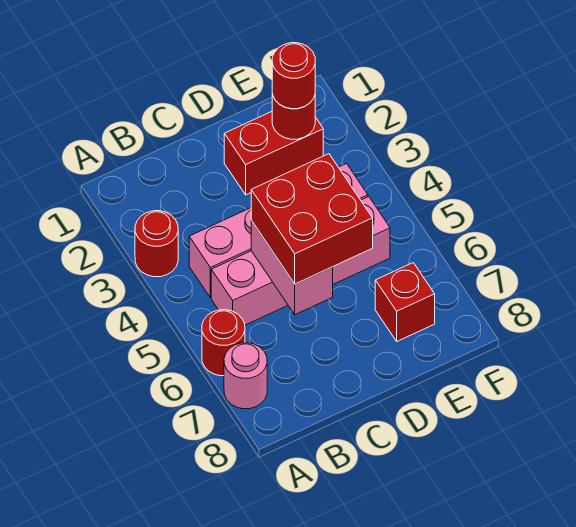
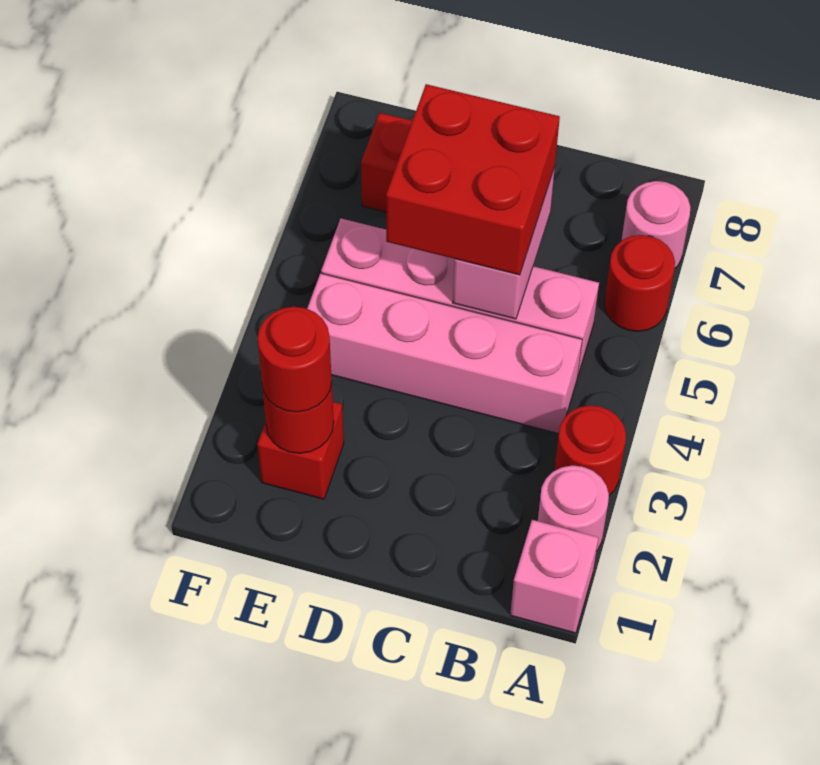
none -> pink brick A1 level 1
none -> pink round brick A2 level 1
red brick D2:E2 level 1 -> red brick E2 level 1

